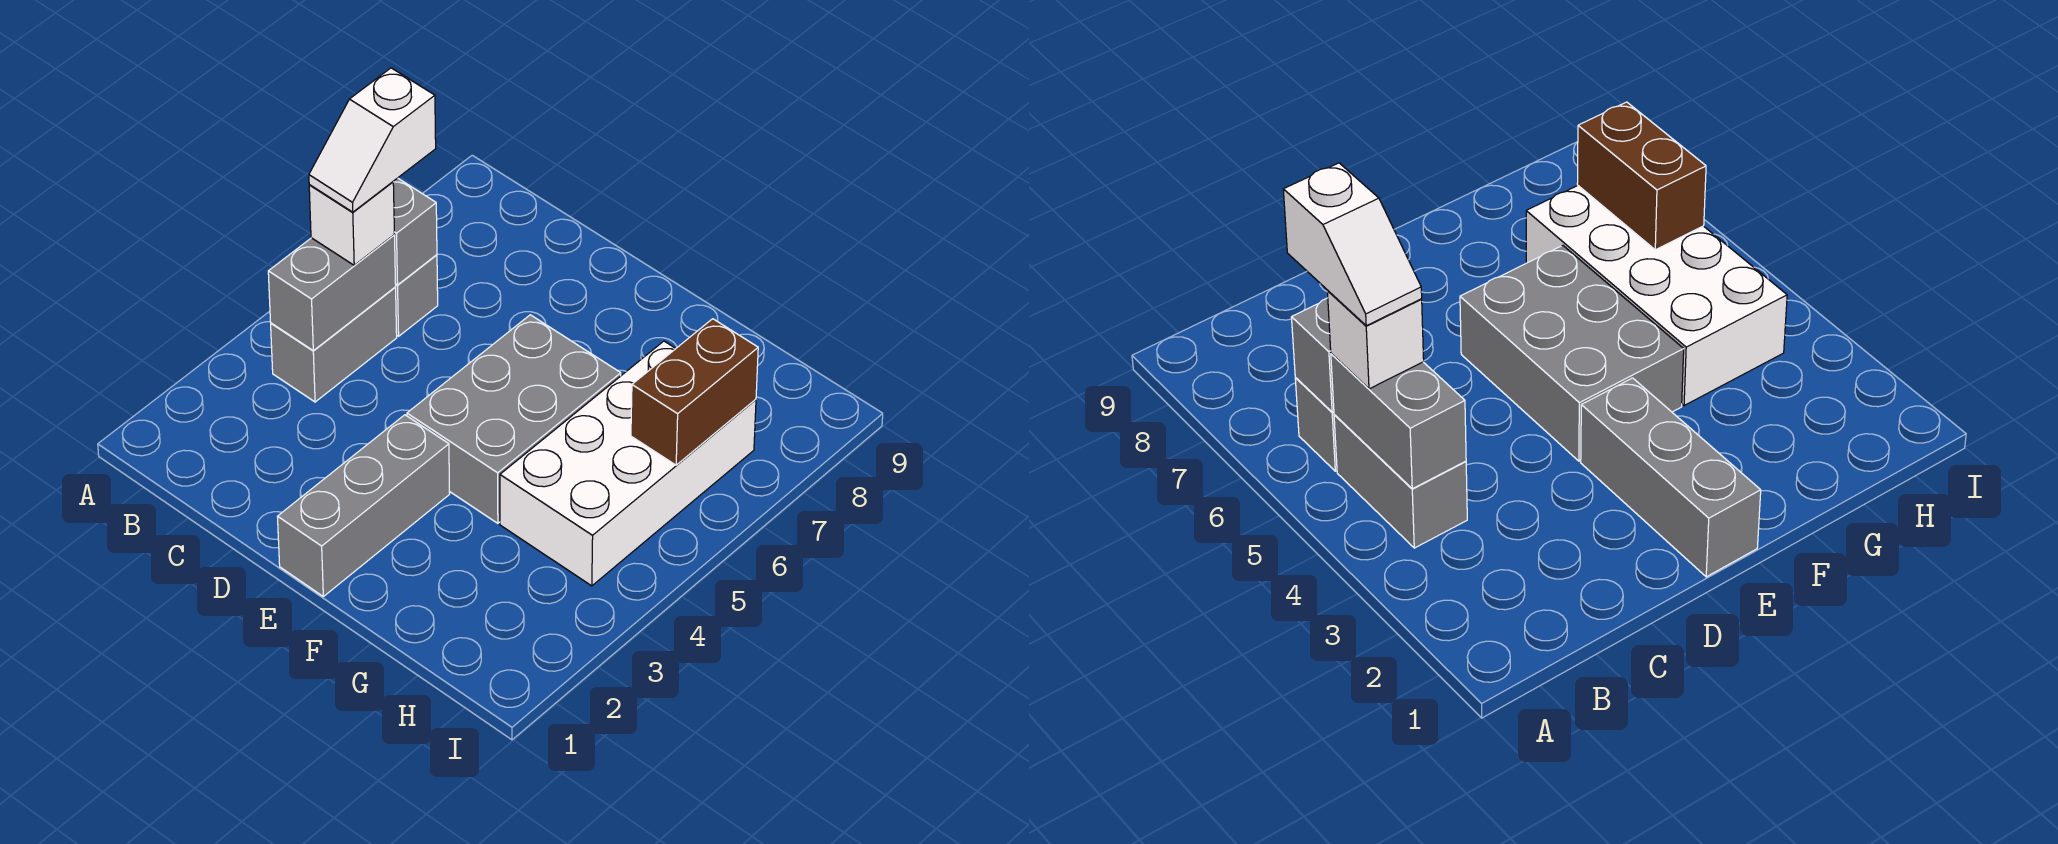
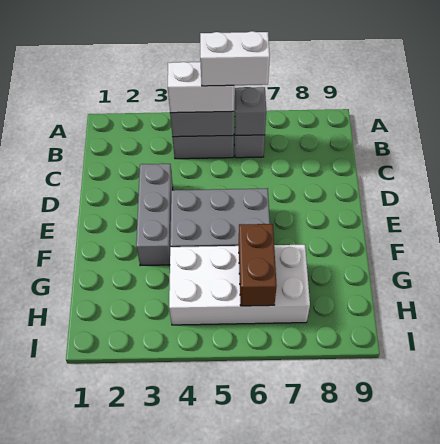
white brick B5 level 3 -> white brick B4:B5 level 3
white slope B5:B6 level 4 top 6 -> white brick B5:B6 level 4
grey brick E1:E3 level 1 -> grey brick D3:F3 level 1
brown brick H6:H7 level 2 -> brown brick G6:H6 level 2

